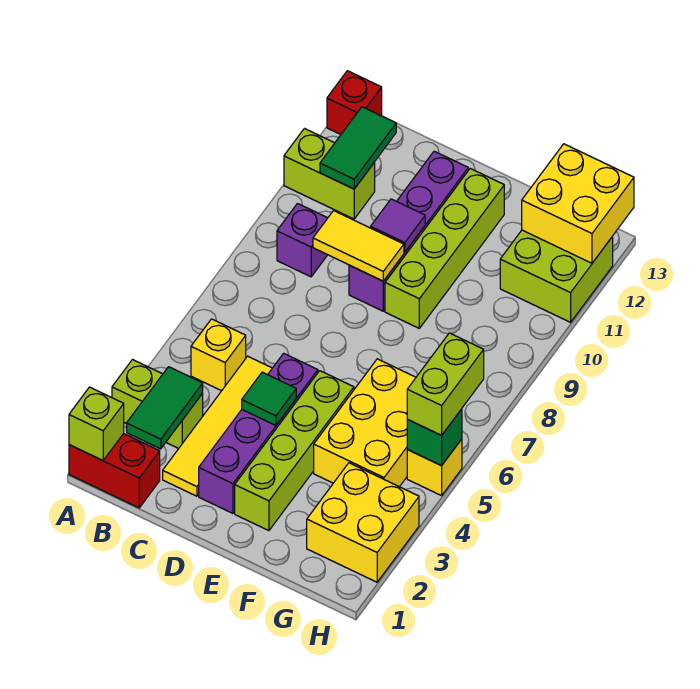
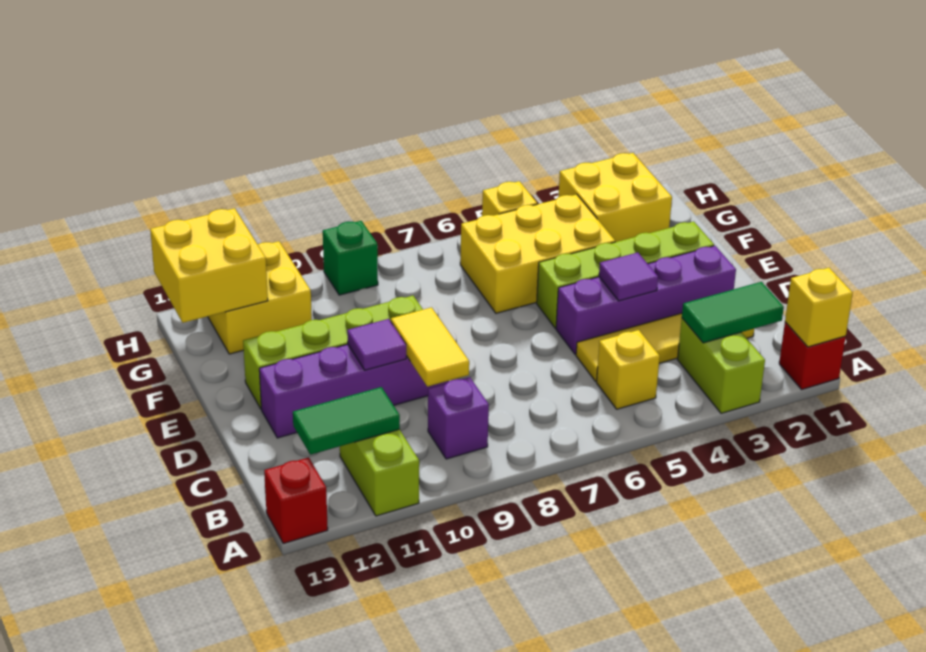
red brick A1:B1 level 1 -> red brick A1 level 1
lime brick A1 level 2 -> yellow brick A1 level 2
green tile D4 level 2 -> purple tile D4 level 2
lime brick G11:H12 level 1 -> yellow brick G11:H12 level 1
green brick H5 level 2 -> green brick H9 level 1
lime brick H5:H6 level 3 -> none

